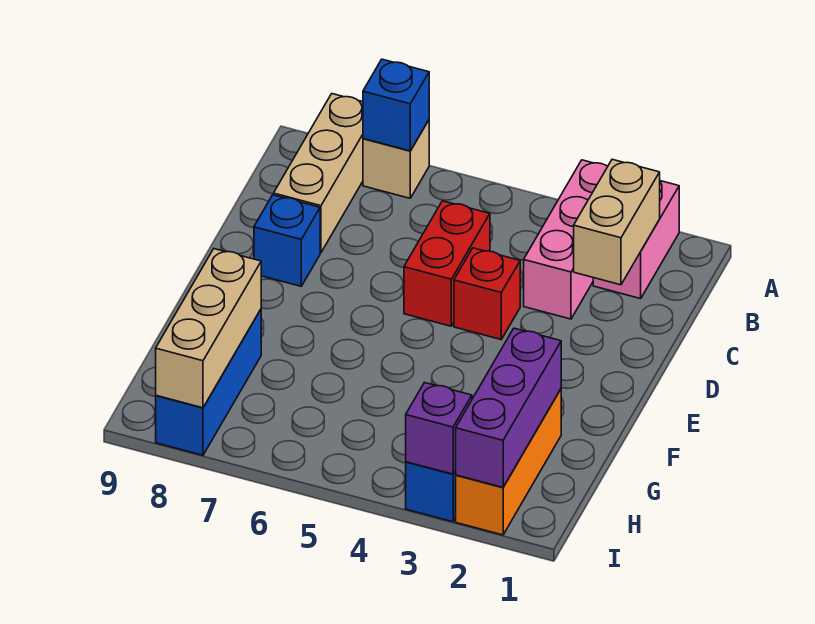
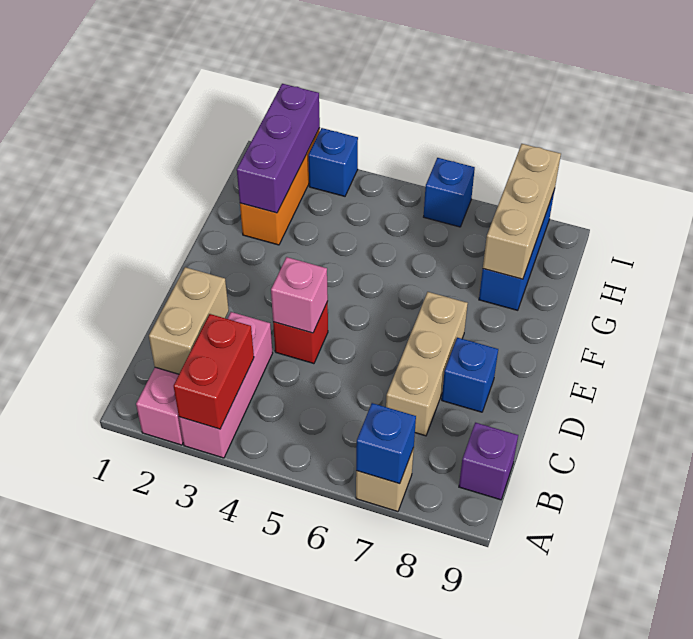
tan brick A8:C8 level 1 -> tan brick C7:E7 level 1
red brick C5:D5 level 1 -> red brick A3:B3 level 2
none -> pink brick D4 level 2
purple brick I3 level 2 -> purple brick B9 level 1
none -> blue brick I6 level 1

